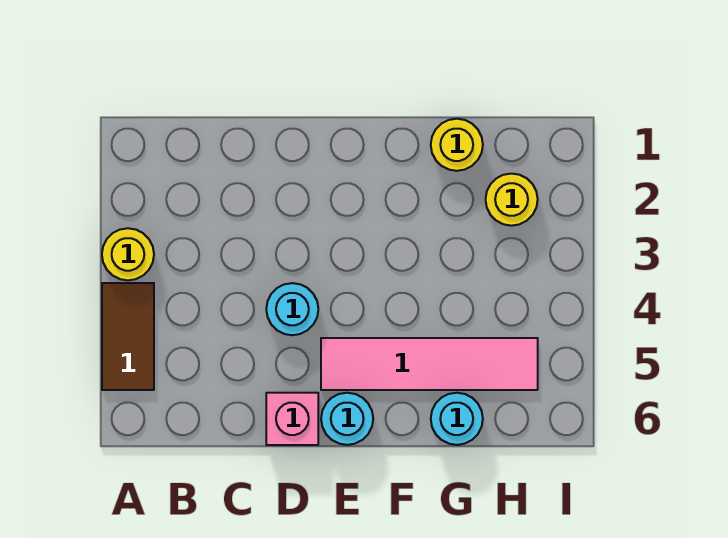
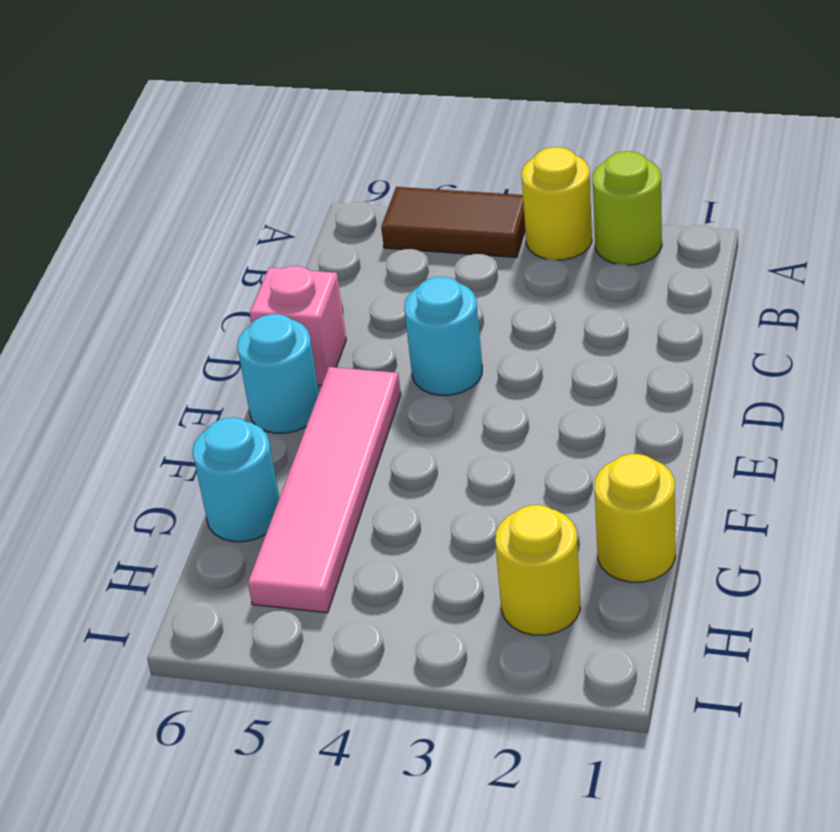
none -> lime round brick A2 level 1

